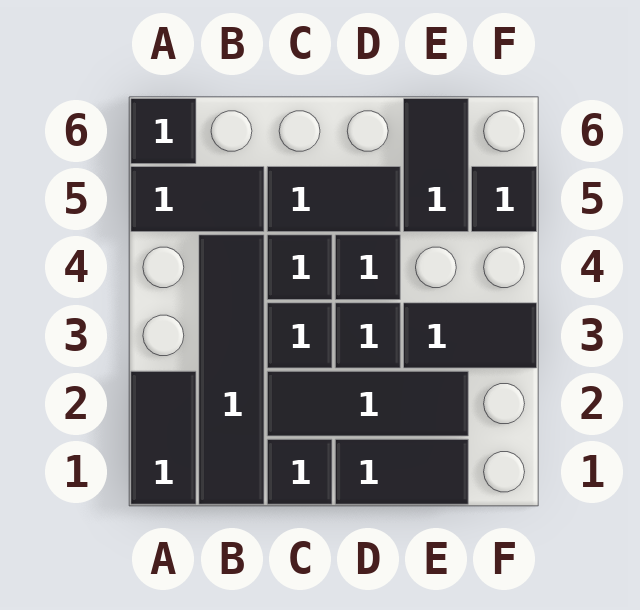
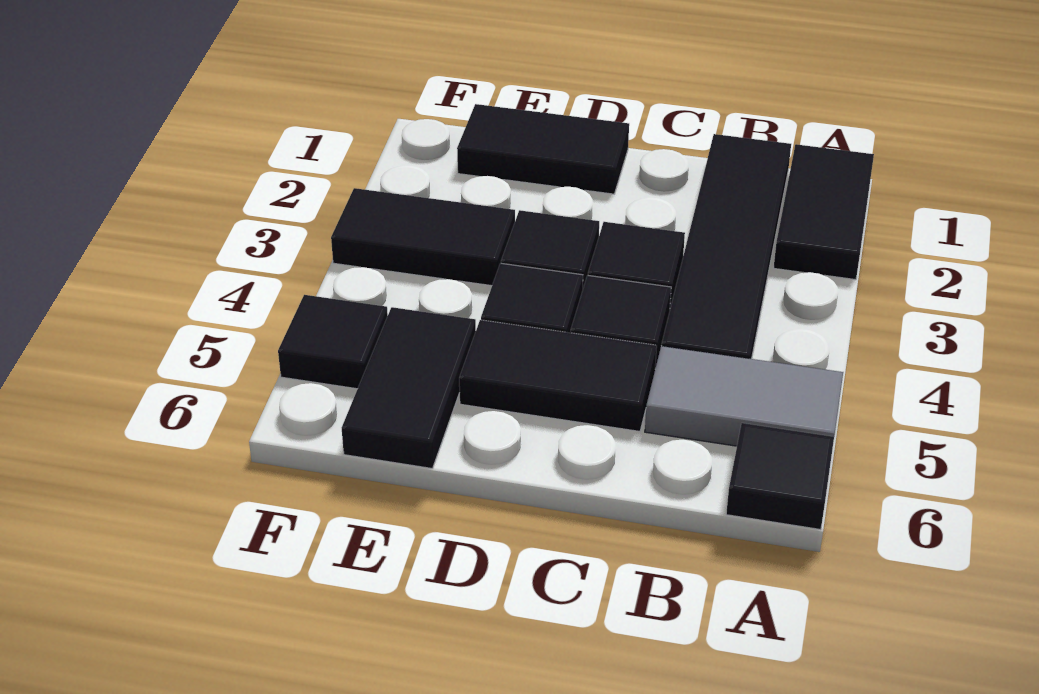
black tile A5:B5 level 1 -> grey tile A5:B5 level 1
black tile C1 level 1 -> none
black tile C2:E2 level 1 -> none

